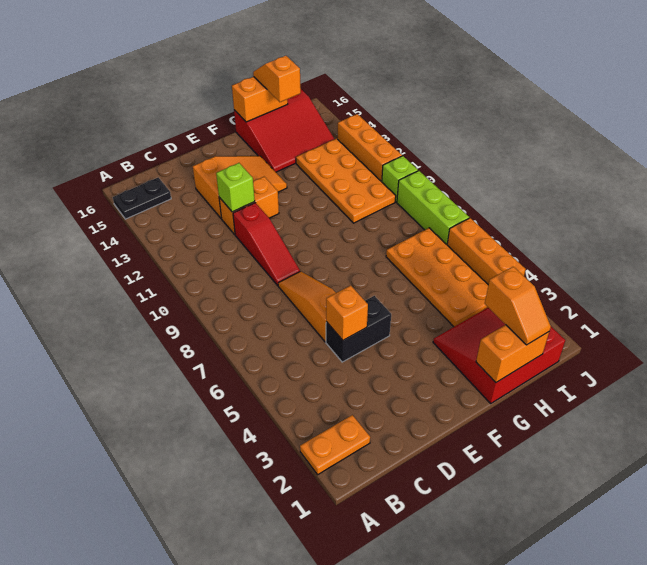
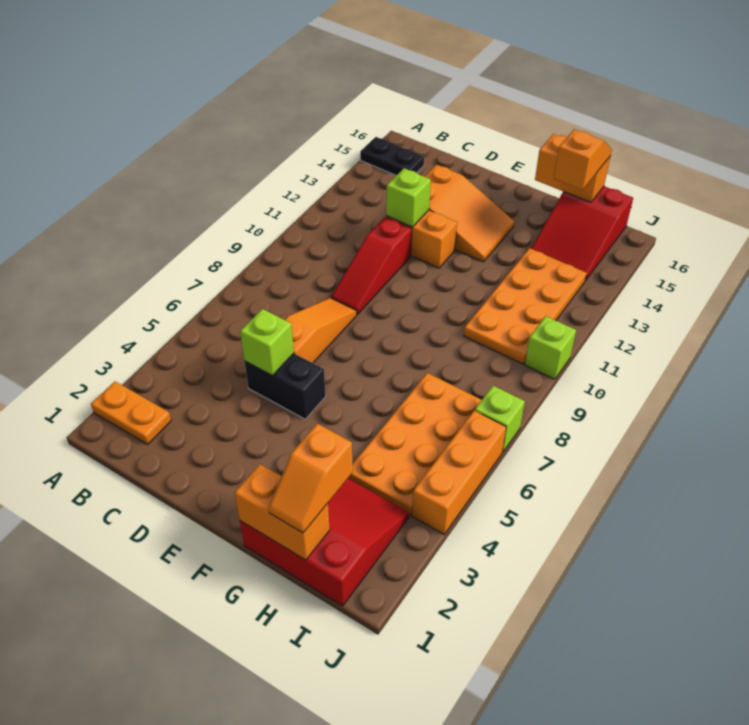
orange brick D5 level 2 -> lime brick D5 level 2
red slope G14:I16 level 1 top 16 -> red slope H14:I16 level 1 top 16
lime brick J7:J9 level 1 -> lime brick J7 level 1
orange brick J11:J13 level 1 -> none

